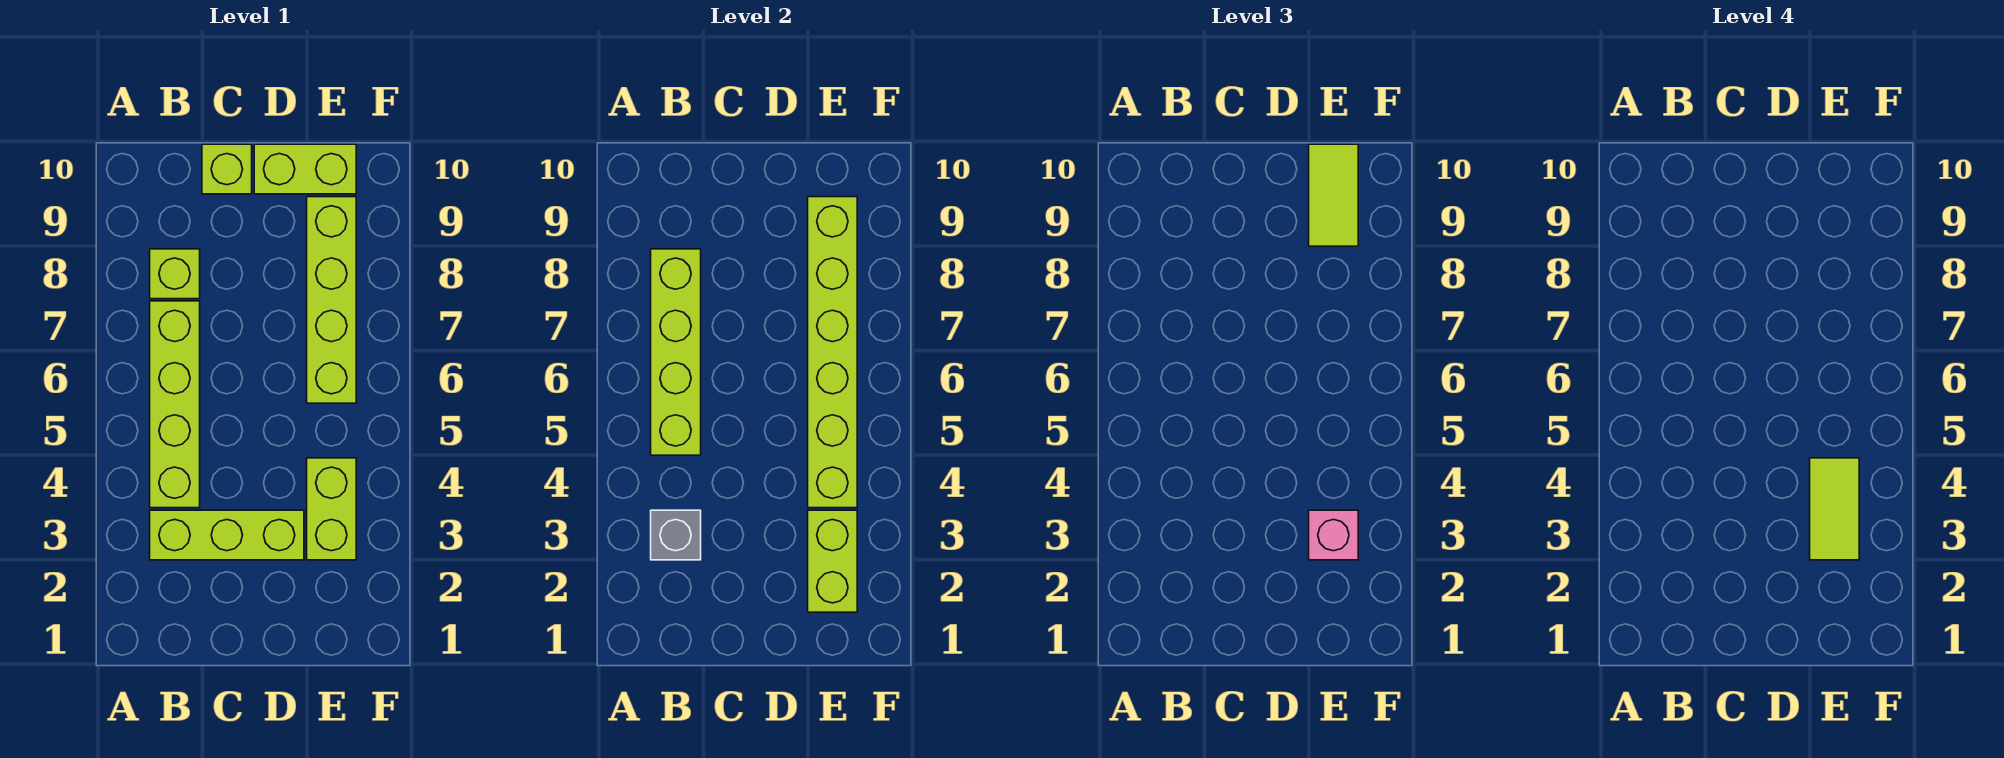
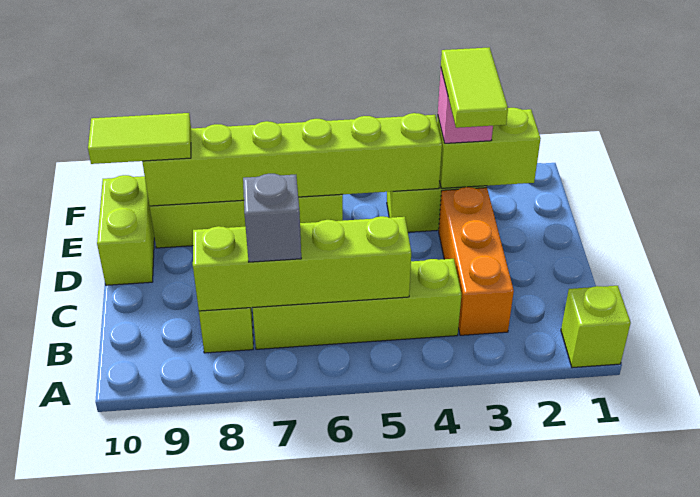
lime brick B3:D3 level 1 -> orange brick B3:D3 level 1
grey brick B3 level 2 -> grey brick B7 level 3
lime brick C10 level 1 -> lime brick A1 level 1
lime tile E3:E4 level 4 -> lime tile D3:E3 level 4

